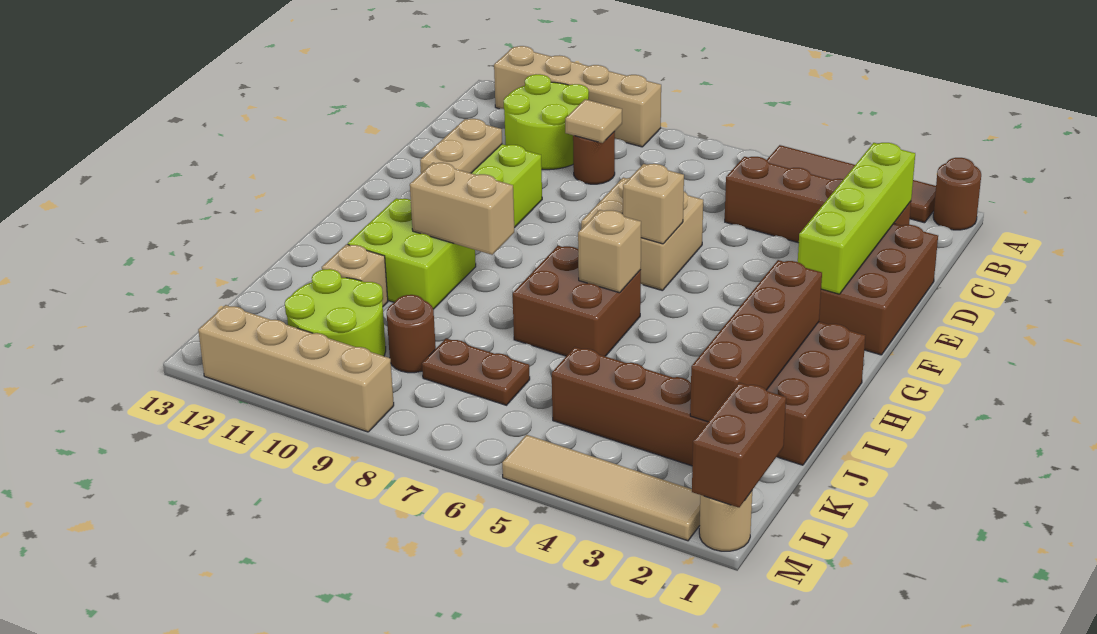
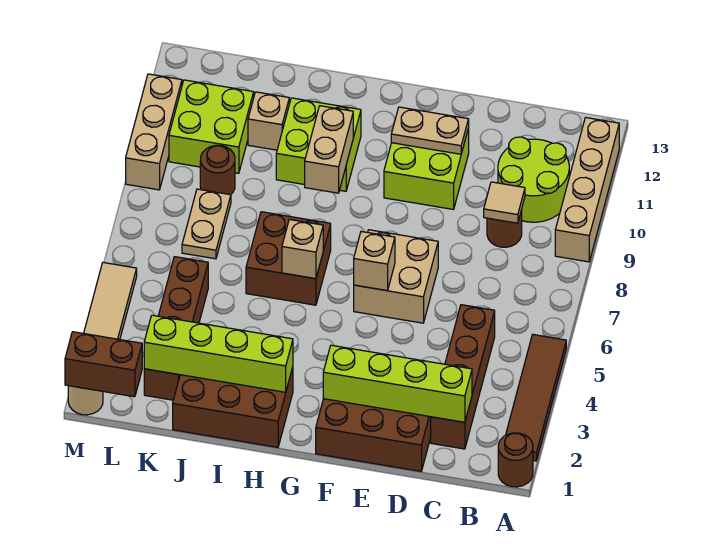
brown brick H2:K2 level 2 -> lime brick H2:K2 level 2
brown plate K7:K8 level 1 -> tan plate K7:K8 level 1
lime round brick K10:L11 level 1 -> lime brick K10:L11 level 1
tan brick M9:M12 level 1 -> tan brick M9:M11 level 1

